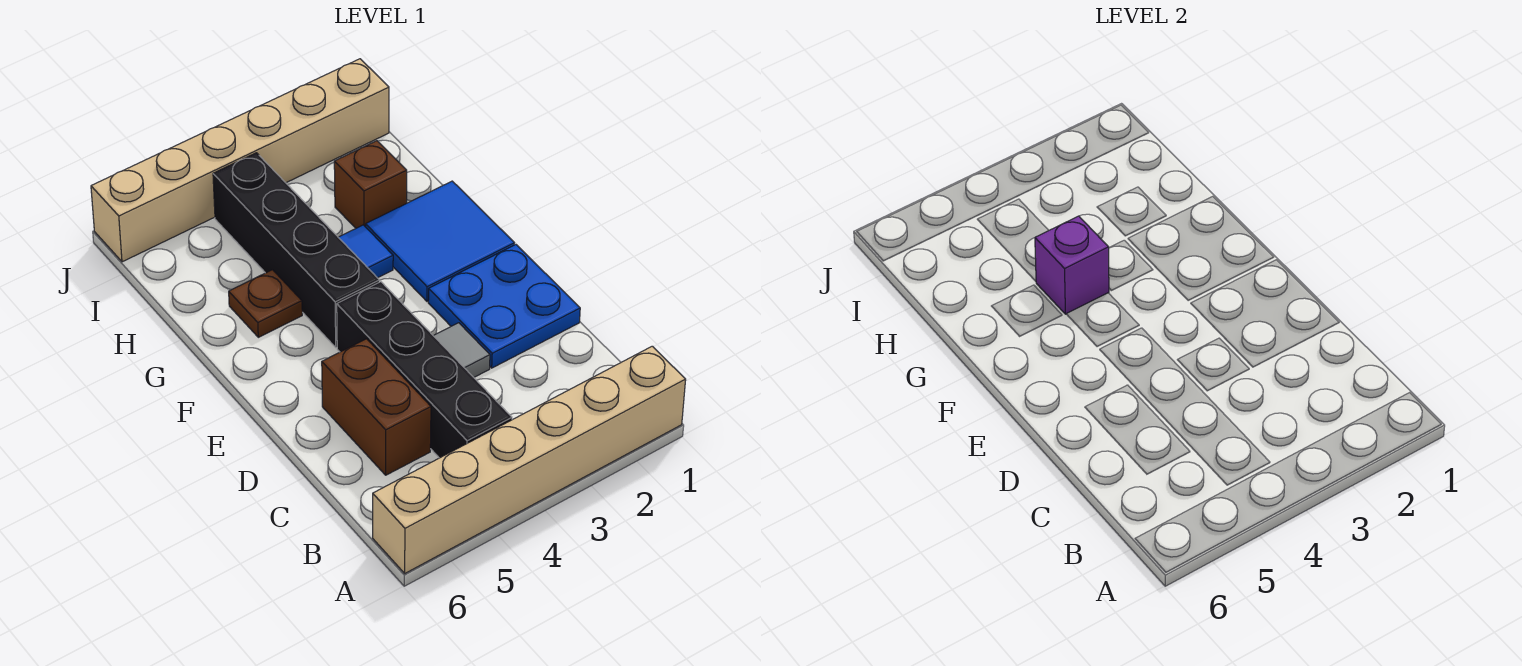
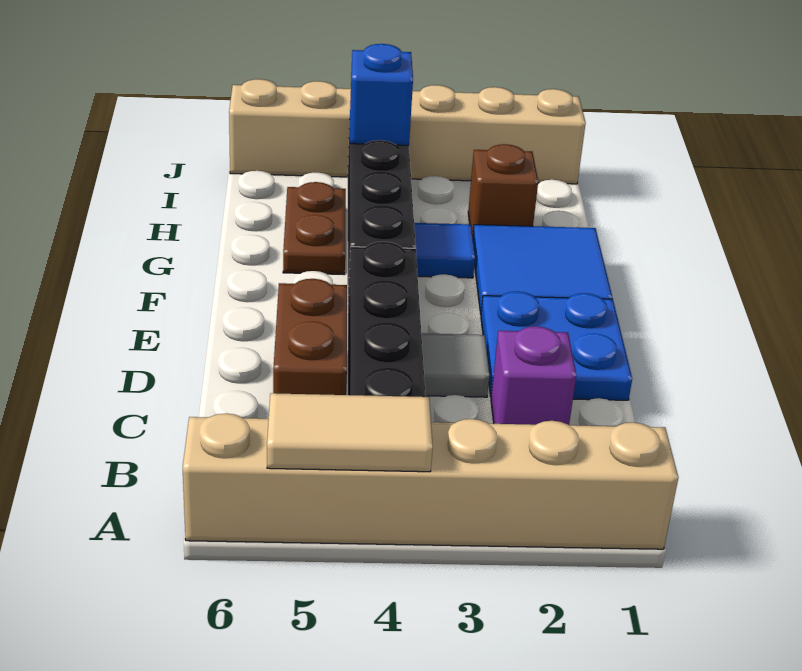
none -> tan tile A4:A5 level 2
purple brick G4 level 2 -> purple brick C2 level 1
brown plate G5 level 1 -> brown plate G5:H5 level 1
none -> blue brick I4 level 2

